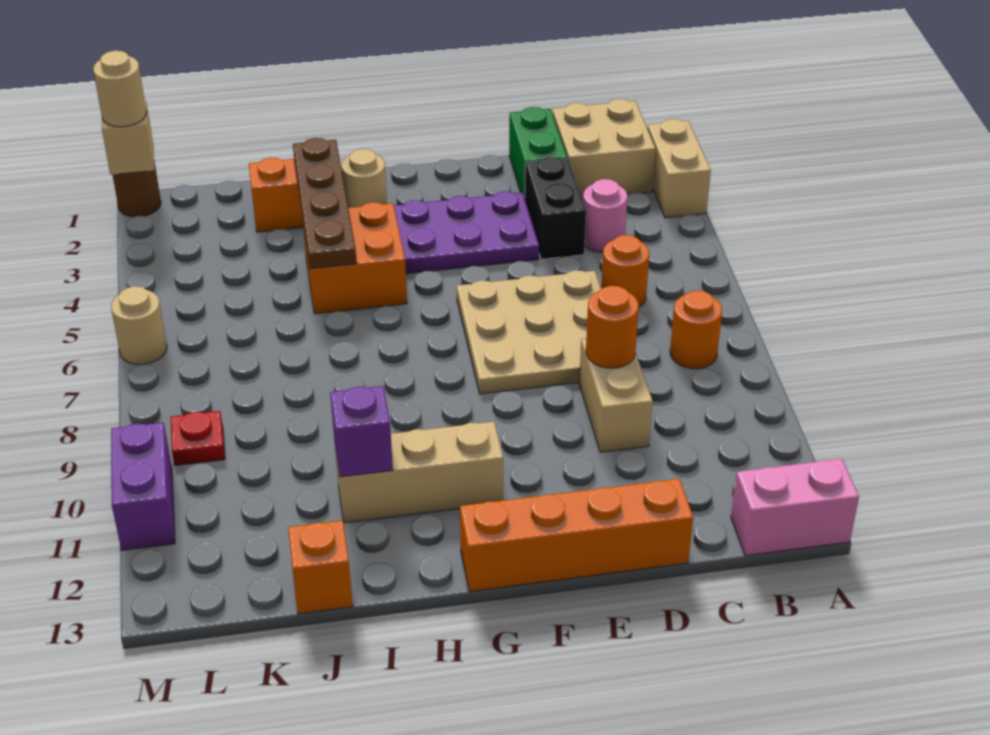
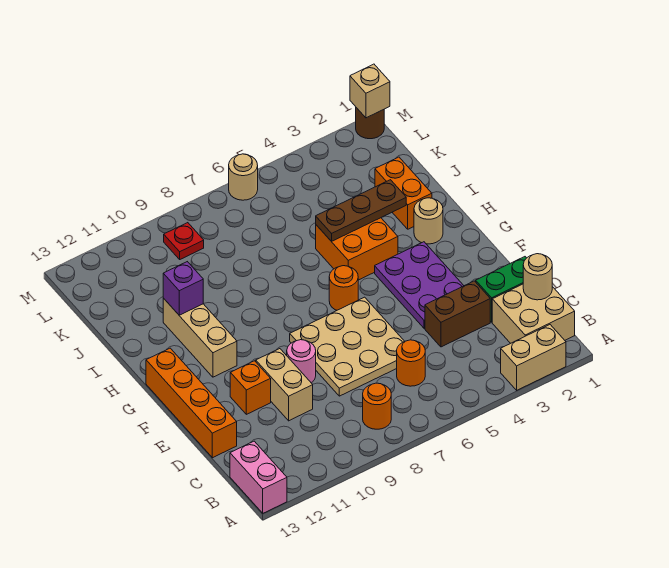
pink round brick C4 level 1 -> pink round brick E9 level 1
black brick D3:D4 level 1 -> brown brick D3:D4 level 1
tan brick D9:D10 level 1 -> tan brick D10:E10 level 1
orange round brick D9 level 2 -> orange round brick G6 level 1
brown plate I2:I5 level 2 -> brown plate I3:I5 level 2
orange brick J13 level 1 -> orange brick E11 level 1
tan round brick M1 level 3 -> tan round brick C1 level 2
purple brick M10:M11 level 1 -> none

